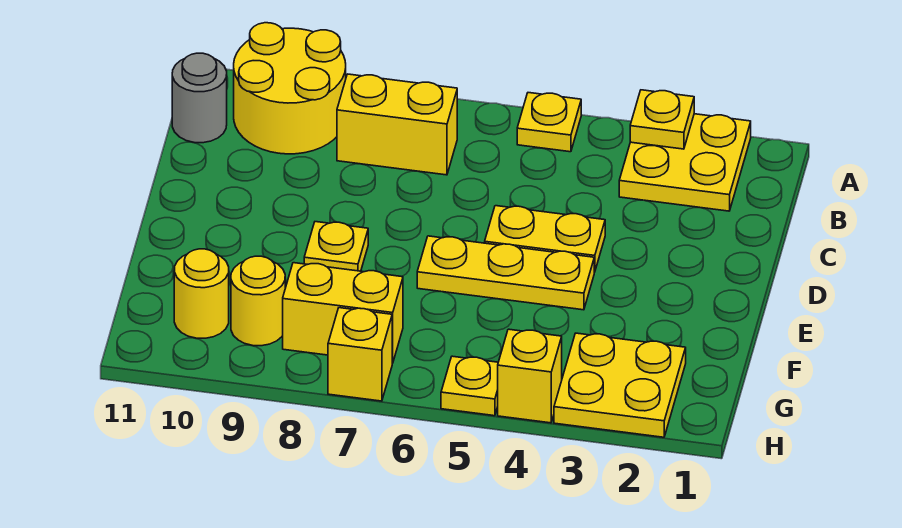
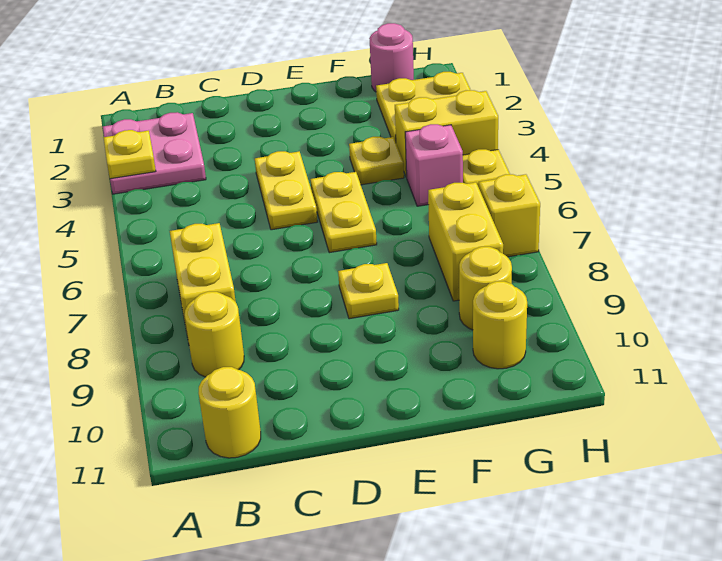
yellow plate A2:B3 level 1 -> pink plate A2:B3 level 1
yellow plate A5 level 1 -> yellow plate F4 level 1
yellow round brick A9:B10 level 1 -> yellow round brick B9 level 1
grey round brick B11 level 1 -> yellow round brick B11 level 1
yellow plate E4:E6 level 1 -> yellow plate E5:E6 level 1
none -> pink round brick G1 level 1
none -> pink brick G5 level 1
yellow brick H4 level 1 -> yellow brick G4:H4 level 1

